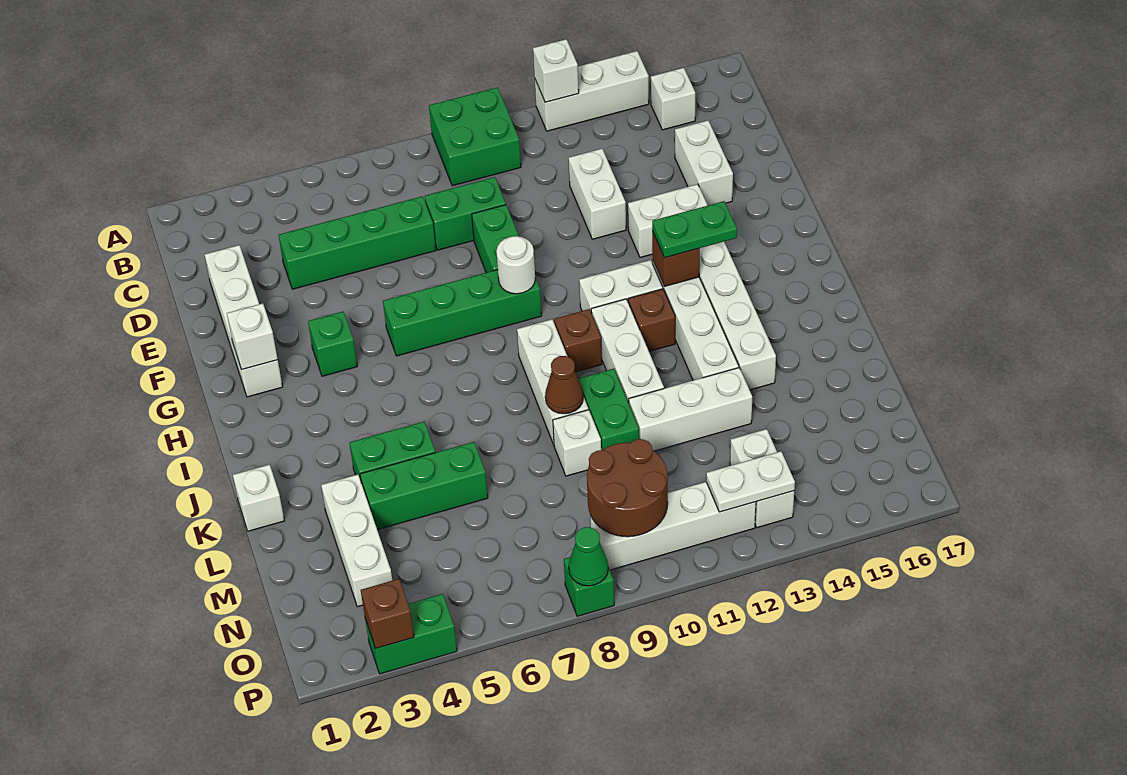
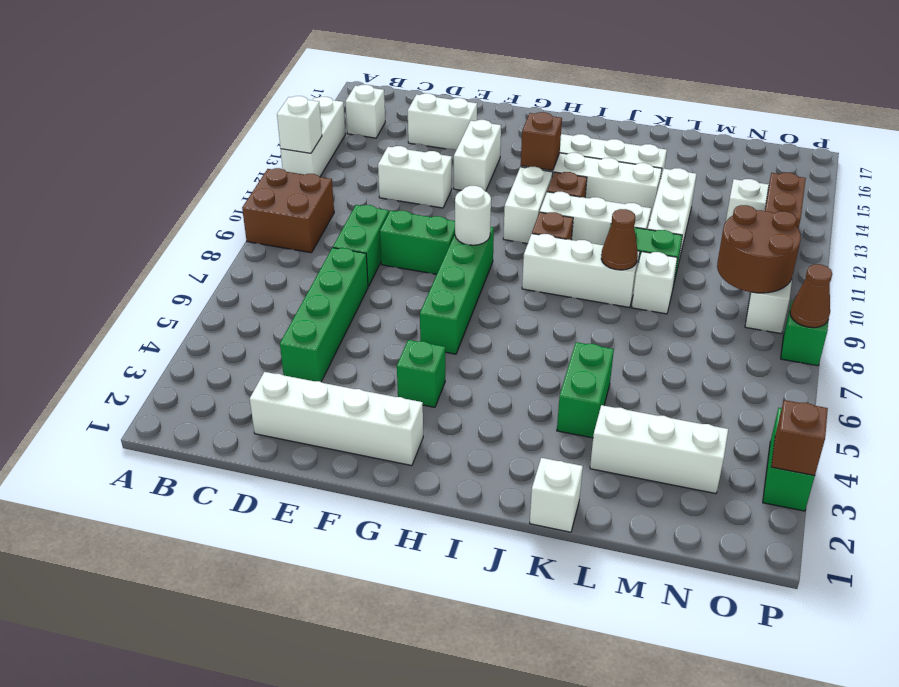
green brick A9:B10 level 1 -> brown brick A9:B10 level 1
white brick G2 level 2 -> none
green plate H13:H14 level 3 -> none
green brick L4:L6 level 1 -> none
white plate O12:O13 level 2 -> brown plate O12:O13 level 2
green cone P8 level 2 -> brown cone P8 level 2

